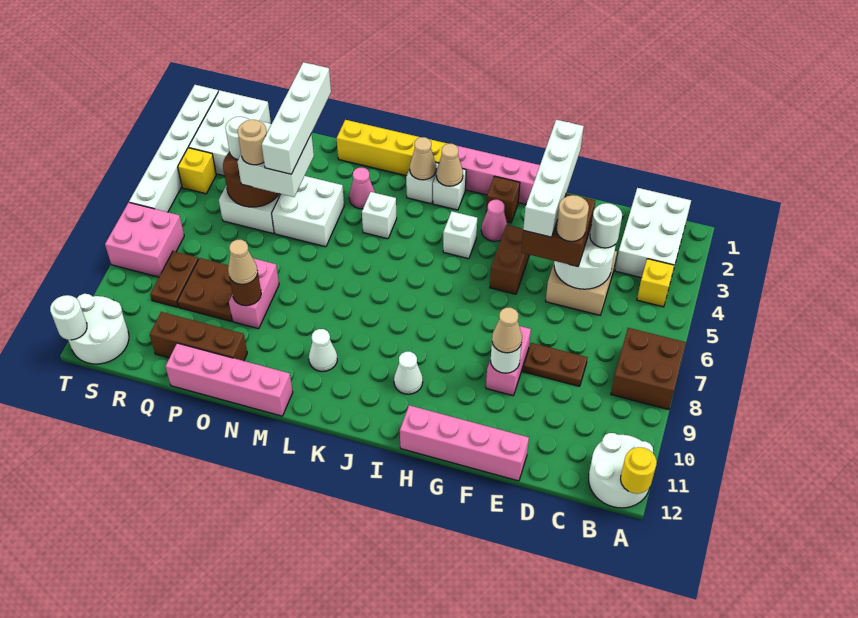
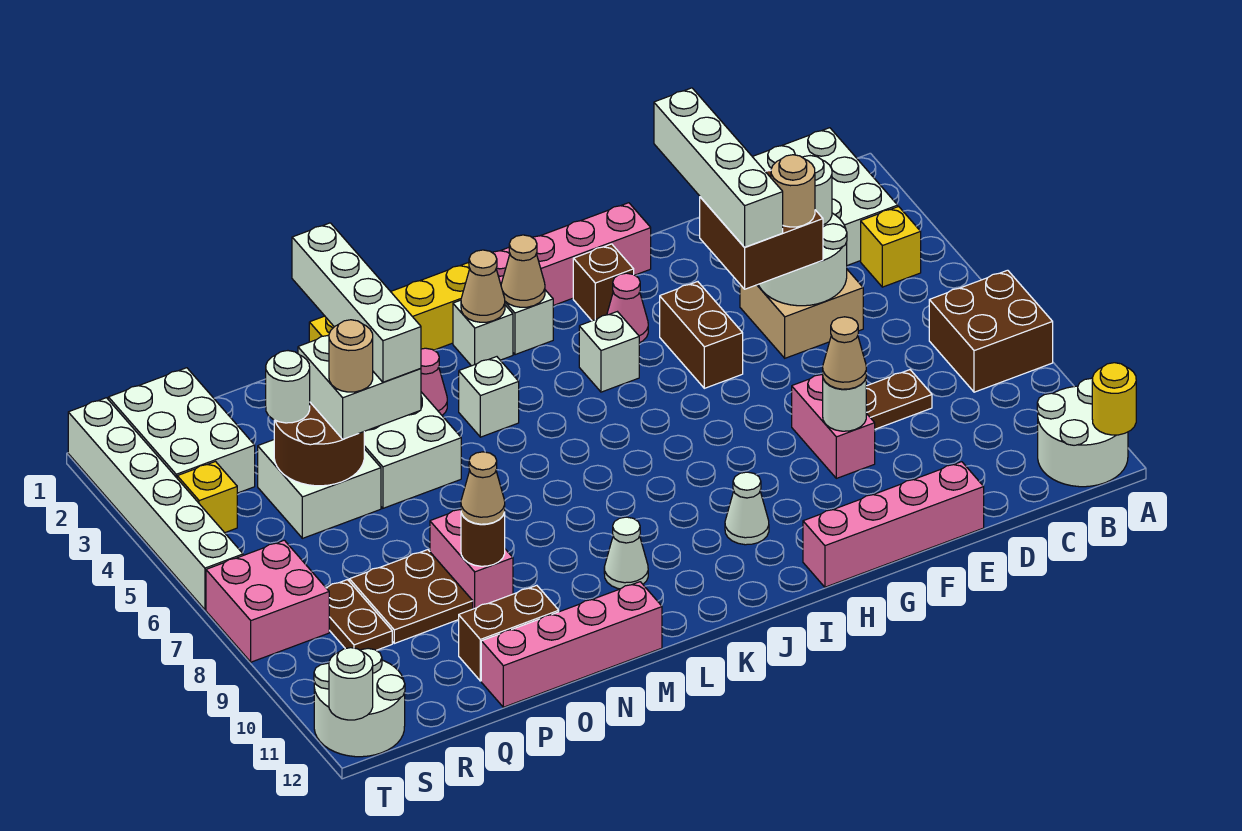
brown brick O11:Q11 level 1 -> brown brick O11:P11 level 1

